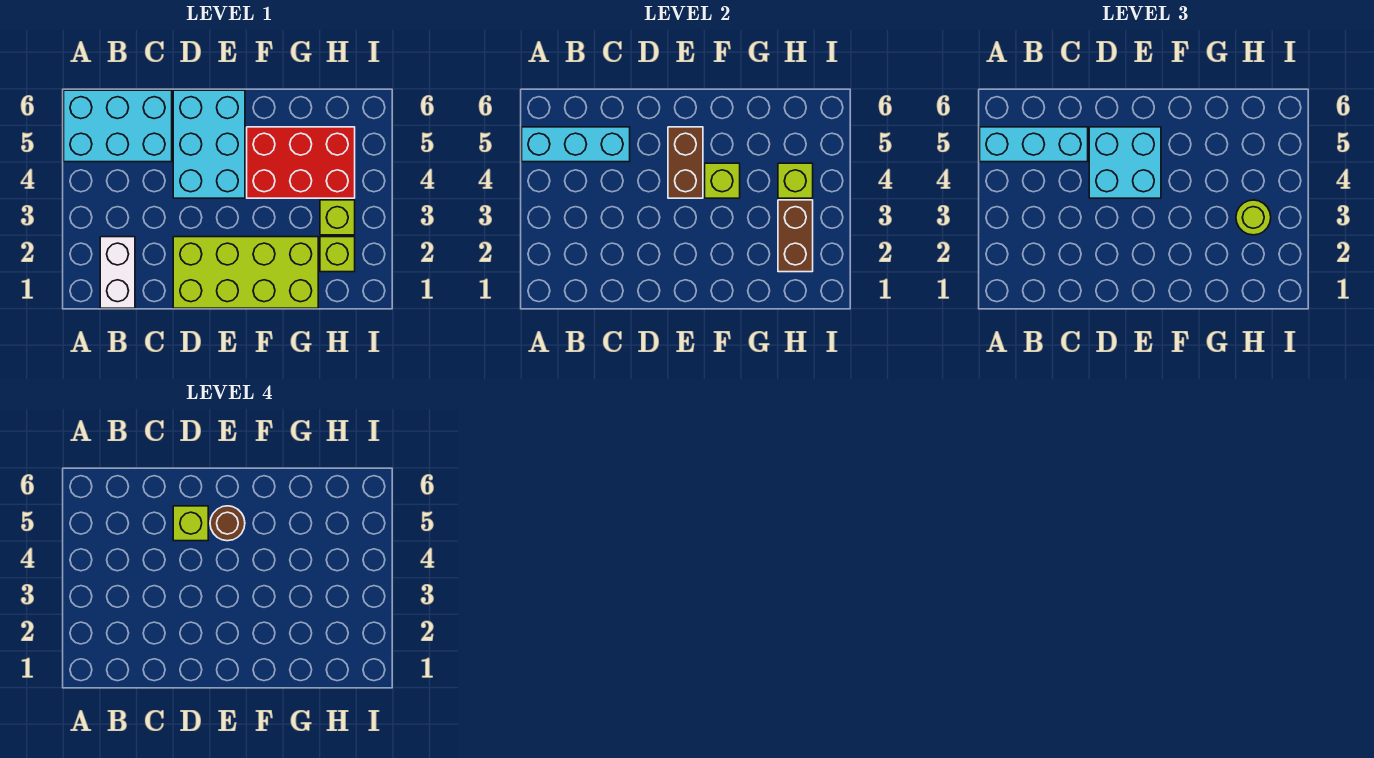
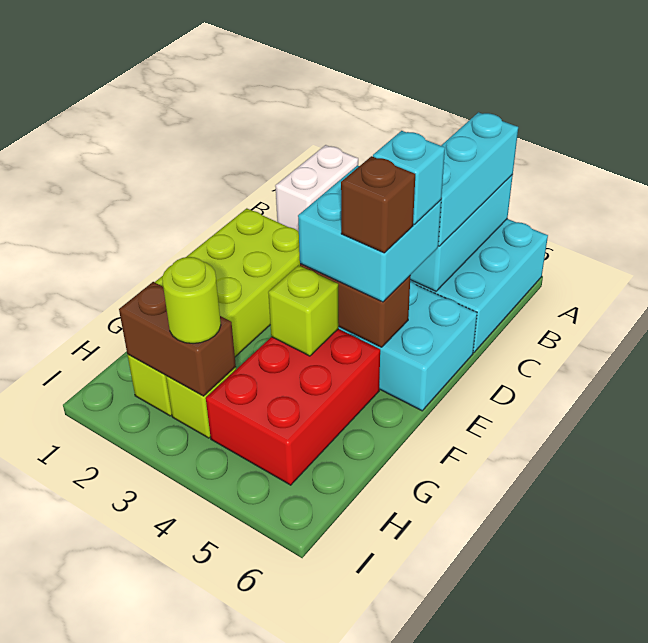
white brick B1:B2 level 1 -> white brick A1:B1 level 1
lime brick D5 level 4 -> cyan brick D5 level 4
brown round brick E5 level 4 -> brown brick E5 level 4
lime brick H4 level 2 -> none

